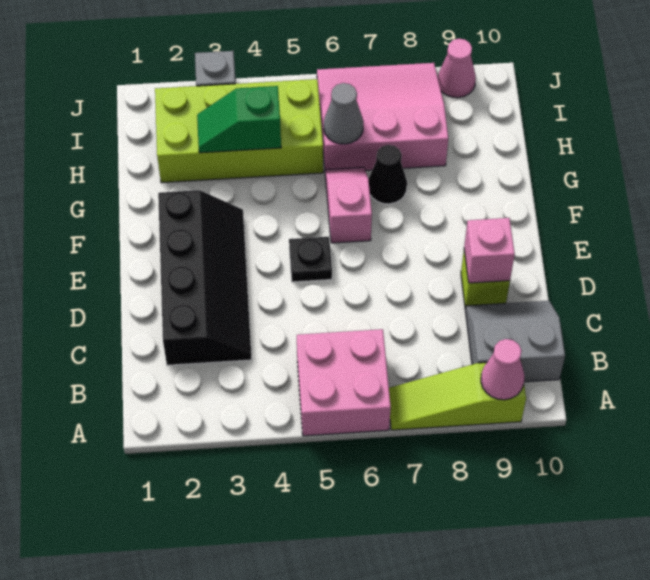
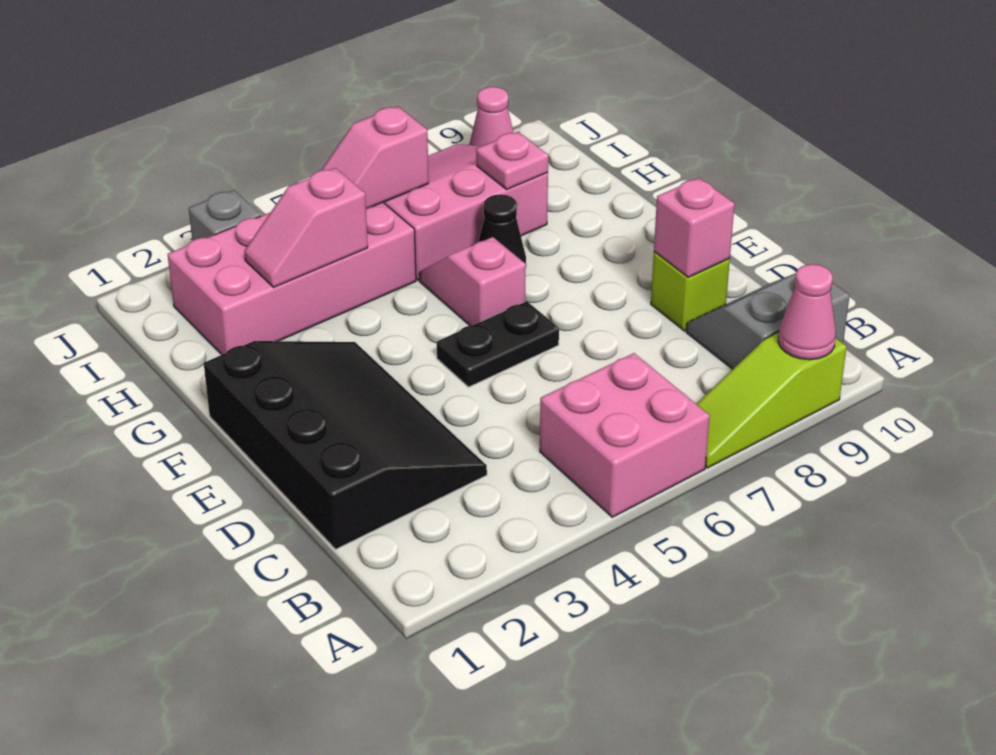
black slope C2:F3 level 1 top 2 -> black slope C1:F3 level 1 top 1
black plate E5 level 1 -> black plate E5:E6 level 1
lime brick H2:I5 level 1 -> pink brick H2:I5 level 1
green slope H3:H4 level 2 top 4 -> pink slope H3:H4 level 2 top 4
grey cone H6 level 2 -> none
none -> pink plate H8 level 2
none -> pink slope I5:I6 level 2 top 6

